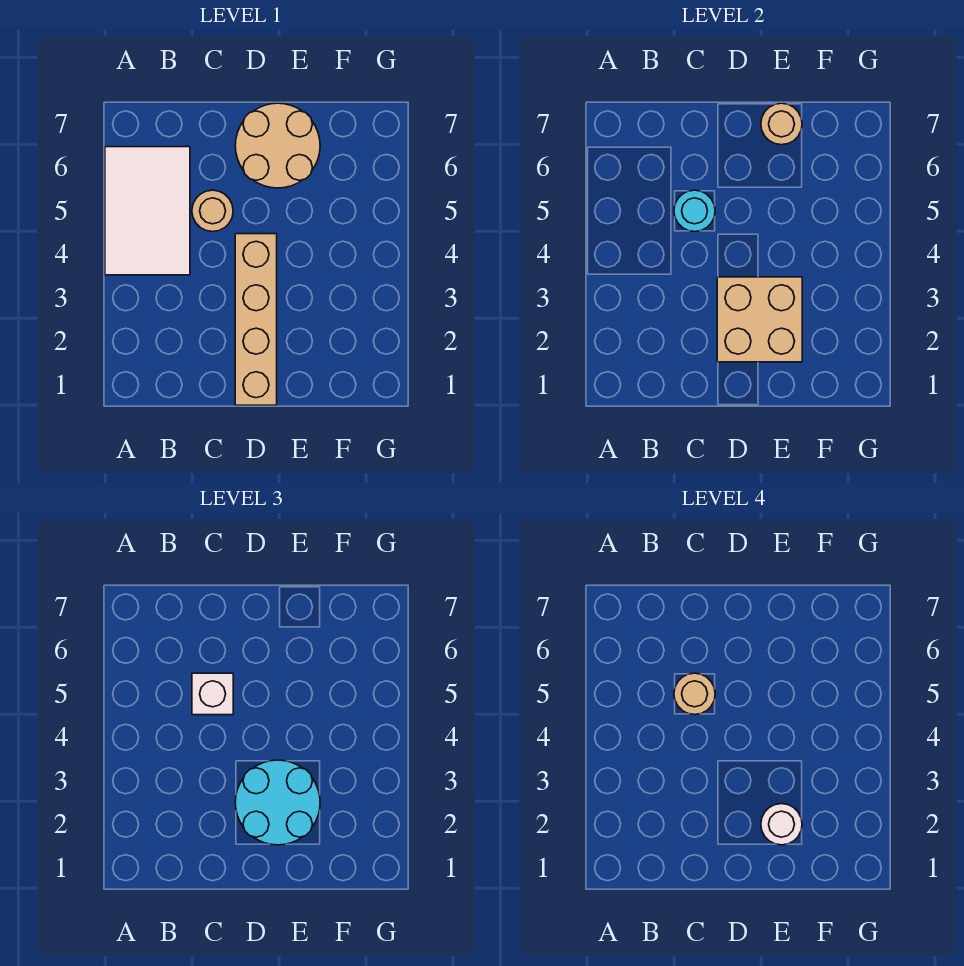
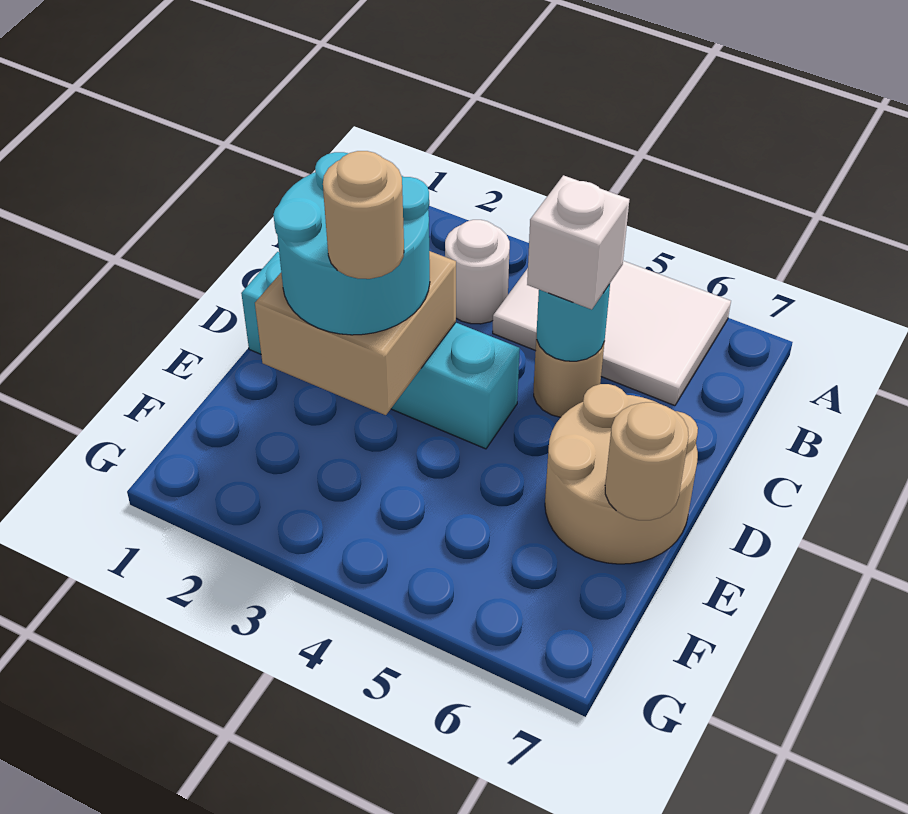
tan round brick C5 level 4 -> tan round brick E3 level 4
tan brick D1:D4 level 1 -> cyan brick D1:D4 level 1
white round brick E2 level 4 -> white round brick B3 level 1

